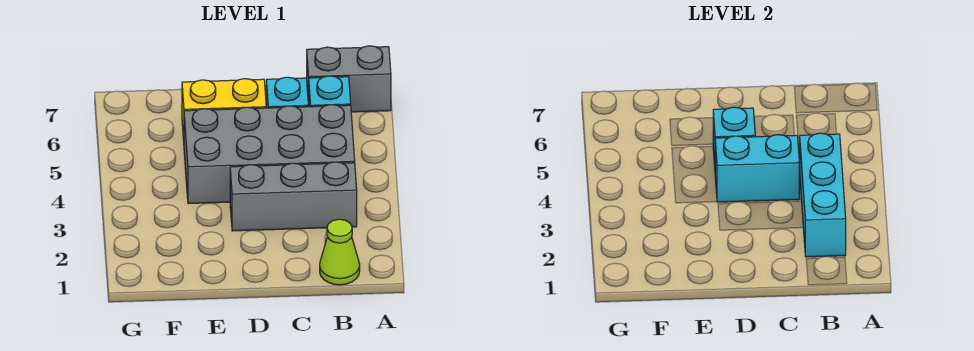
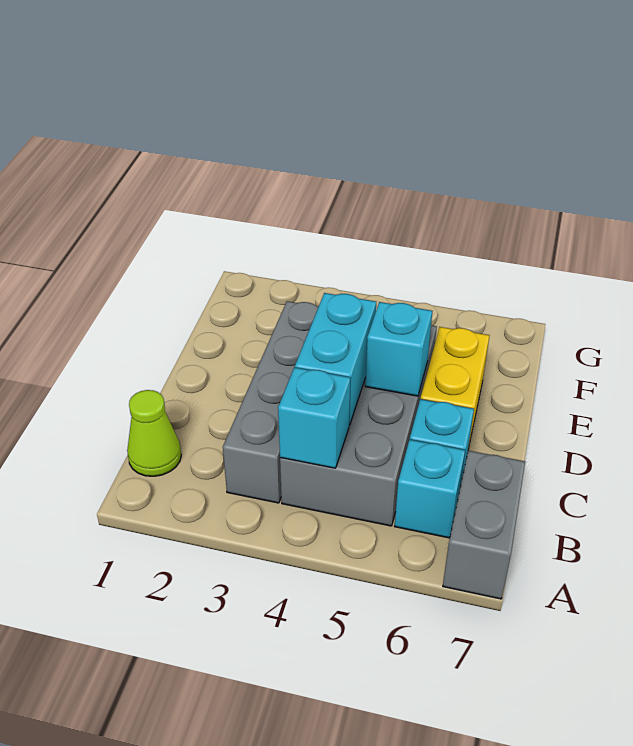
cyan brick B2:B4 level 2 -> cyan brick B4 level 2
grey brick B3:D3 level 1 -> grey brick B3:E3 level 1

